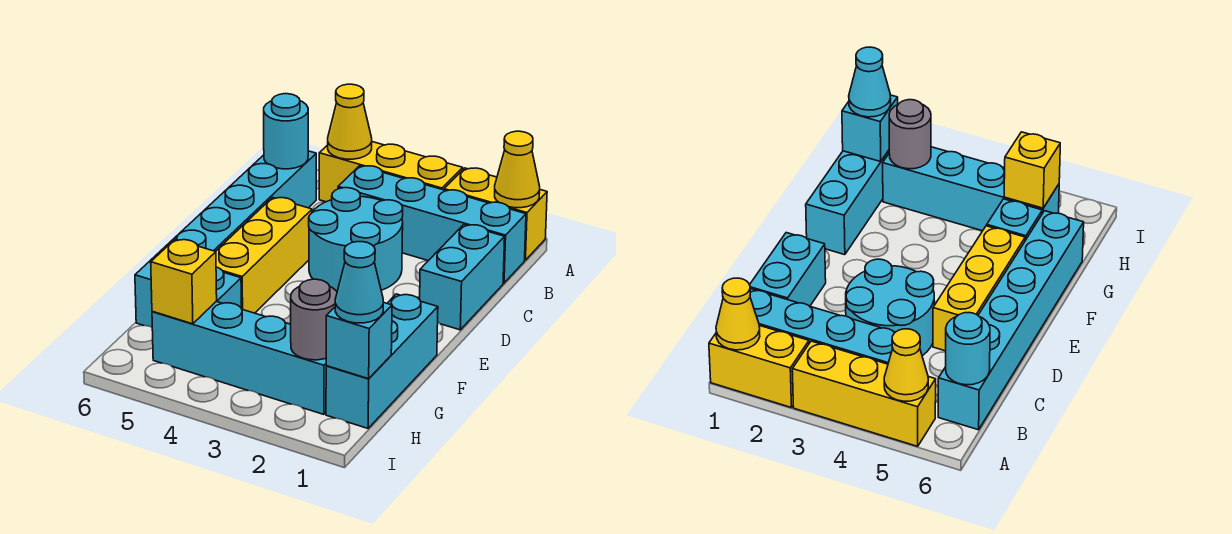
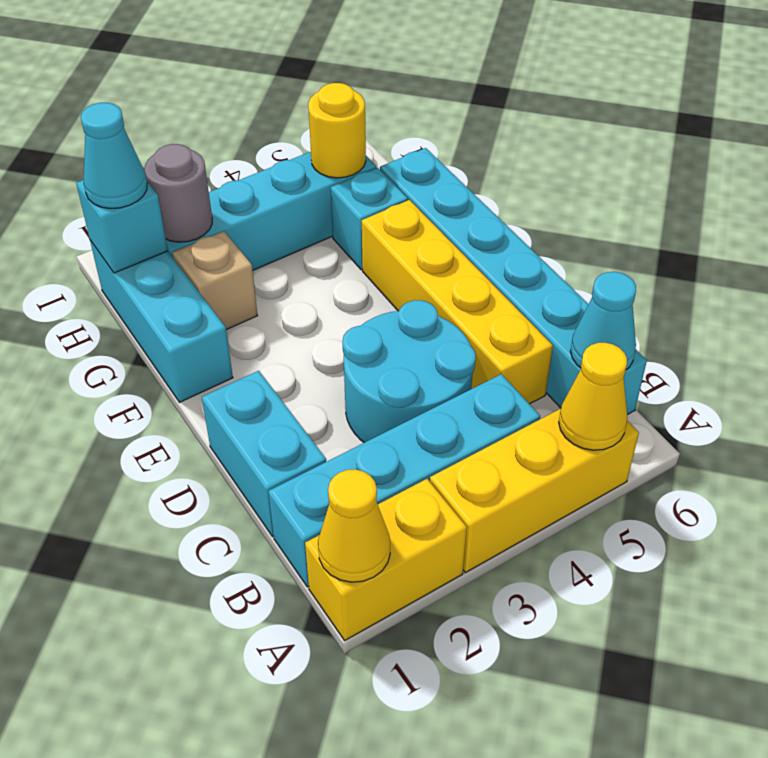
cyan round brick B6 level 2 -> cyan cone B6 level 2
yellow brick D5:F5 level 1 -> yellow brick C5:F5 level 1
none -> tan brick G2 level 1
yellow brick H5 level 2 -> yellow round brick H5 level 2

